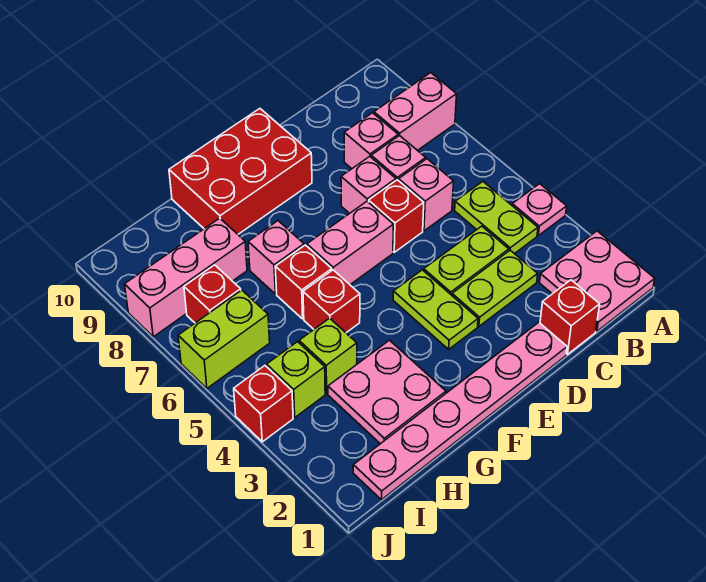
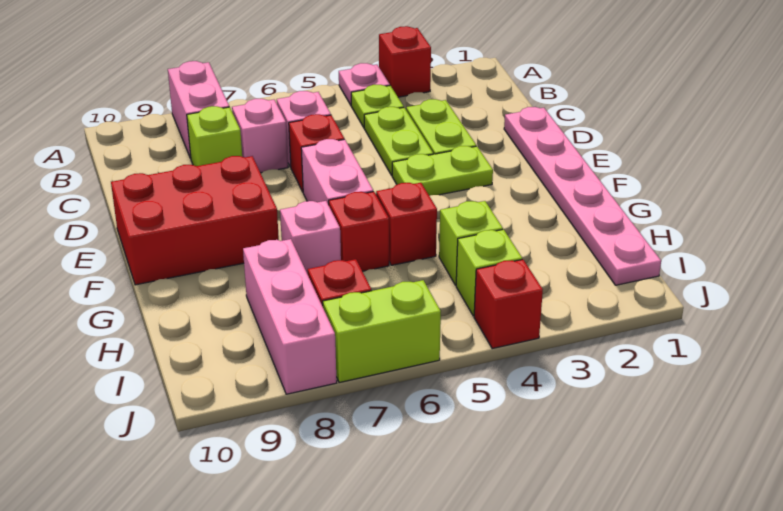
pink plate A1:B2 level 1 -> none
lime plate B4:B5 level 1 -> lime plate B4 level 1
red brick C1 level 1 -> red brick A3 level 1
pink brick C8 level 1 -> lime brick C8 level 1
pink brick D7 level 1 -> none
red brick E9:G10 level 1 -> red brick E8:F10 level 1
pink plate G2:H3 level 1 -> none
lime brick I6:J6 level 1 -> lime brick J6:J7 level 1

